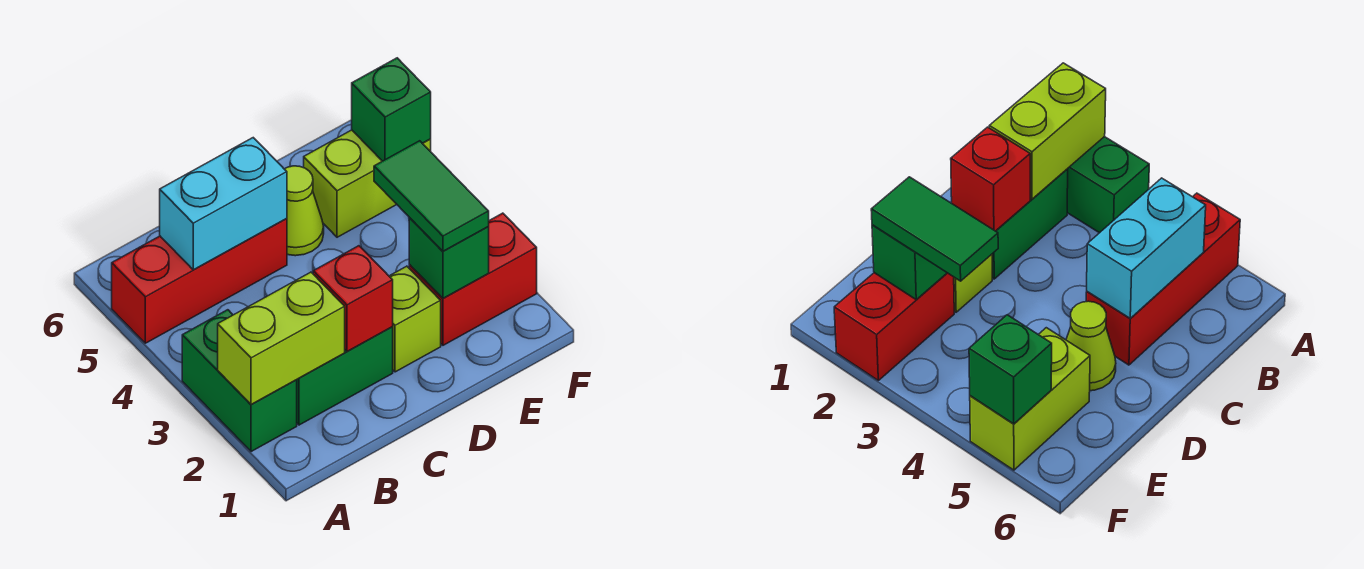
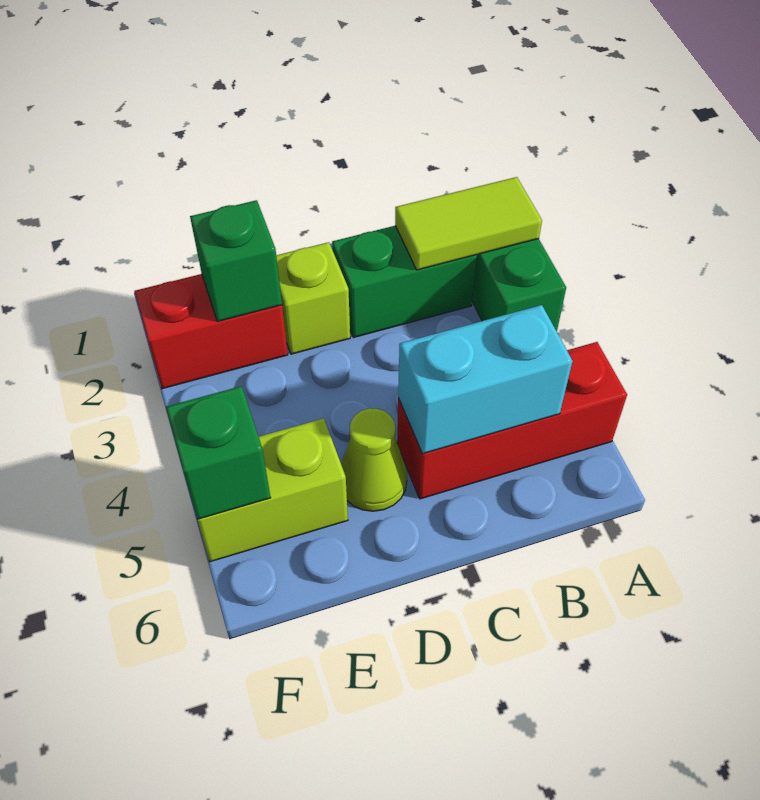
lime brick A2:B2 level 2 -> lime tile A2:B2 level 2
red brick C2 level 2 -> none
green tile E2:E3 level 3 -> none

